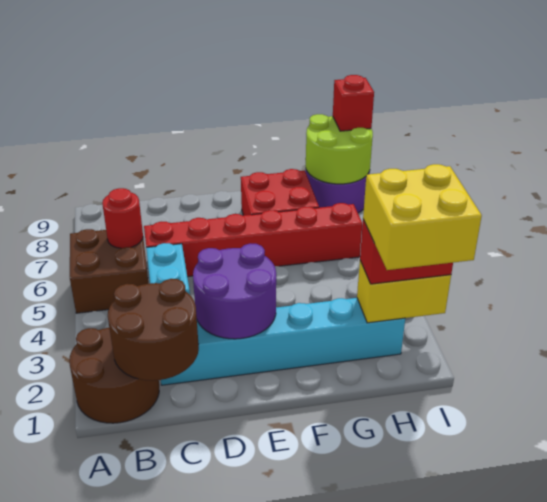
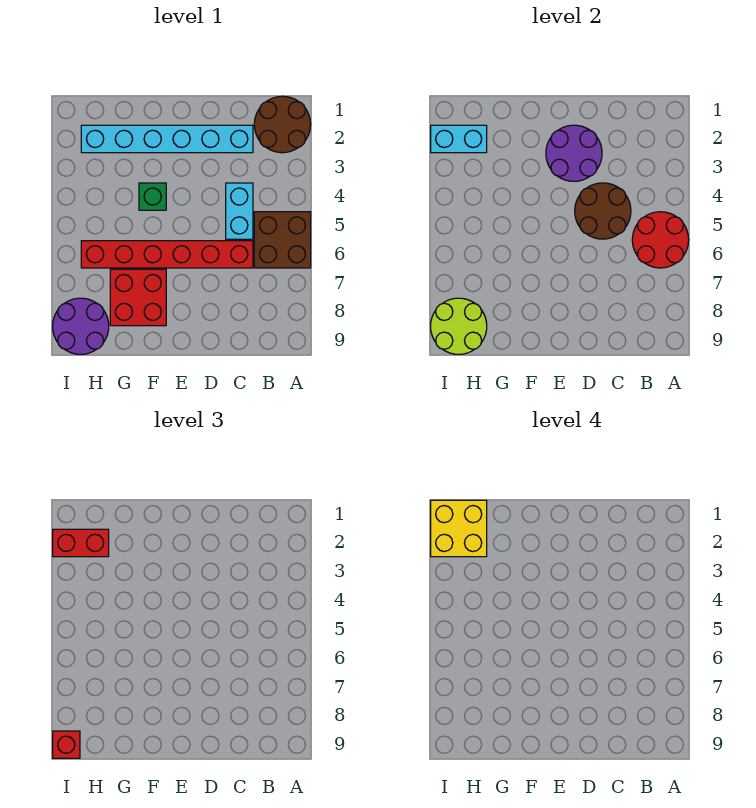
brown round brick B1:C2 level 2 -> brown round brick C4:D5 level 2
red round brick B6 level 2 -> red round brick A5:B6 level 2
none -> green brick F4 level 1
yellow brick H2:I2 level 2 -> cyan brick H2:I2 level 2

